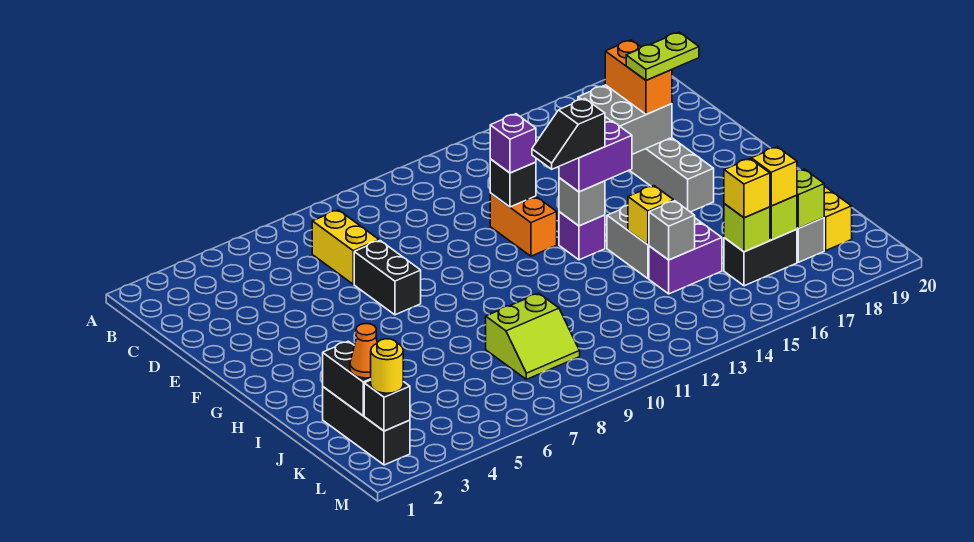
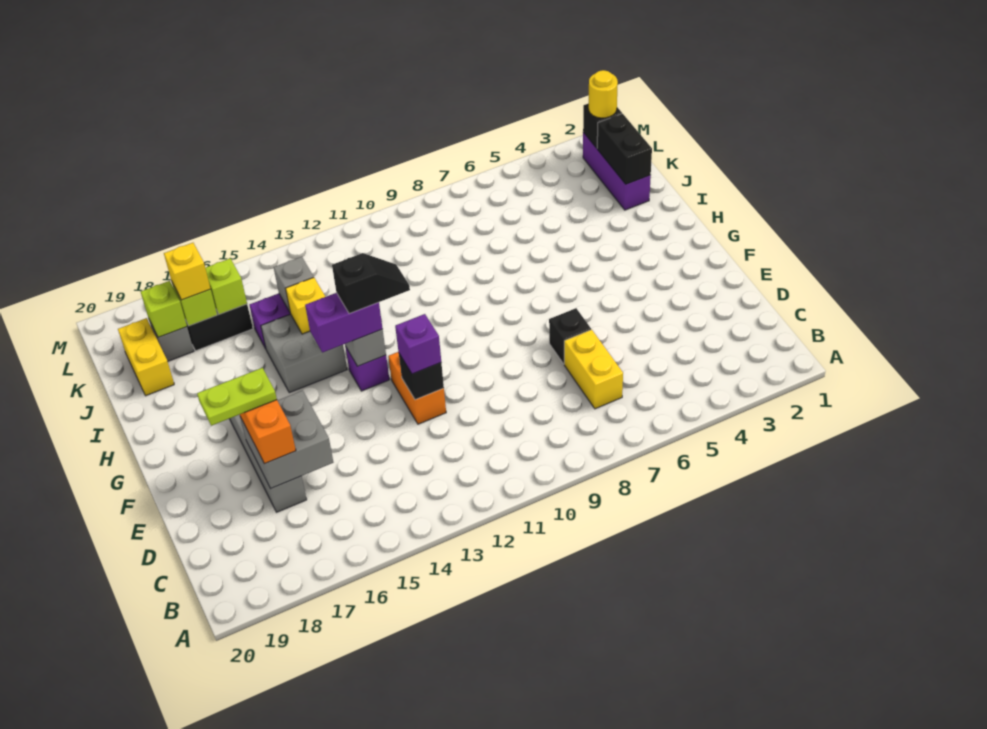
black brick E7:F7 level 1 -> black brick E7 level 1
black brick J2:L2 level 1 -> purple brick J2:L2 level 1
lime slope J8:K9 level 1 top J -> none
orange cone K2 level 3 -> none
yellow brick K16 level 3 -> none

